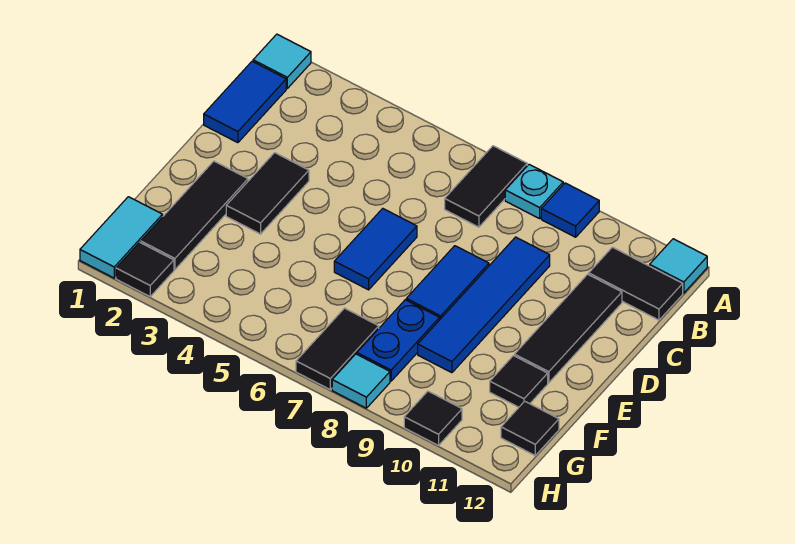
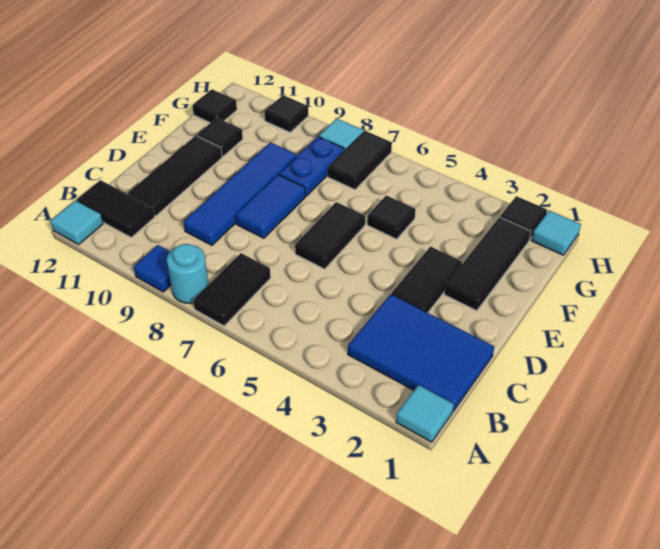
cyan plate A8 level 1 -> cyan round brick A8 level 1
blue tile B1:C1 level 1 -> blue tile B1:C3 level 1
blue tile D6:E6 level 1 -> black tile D6:E6 level 1
none -> black tile F5 level 1
cyan tile G1:H1 level 1 -> cyan tile H1 level 1

